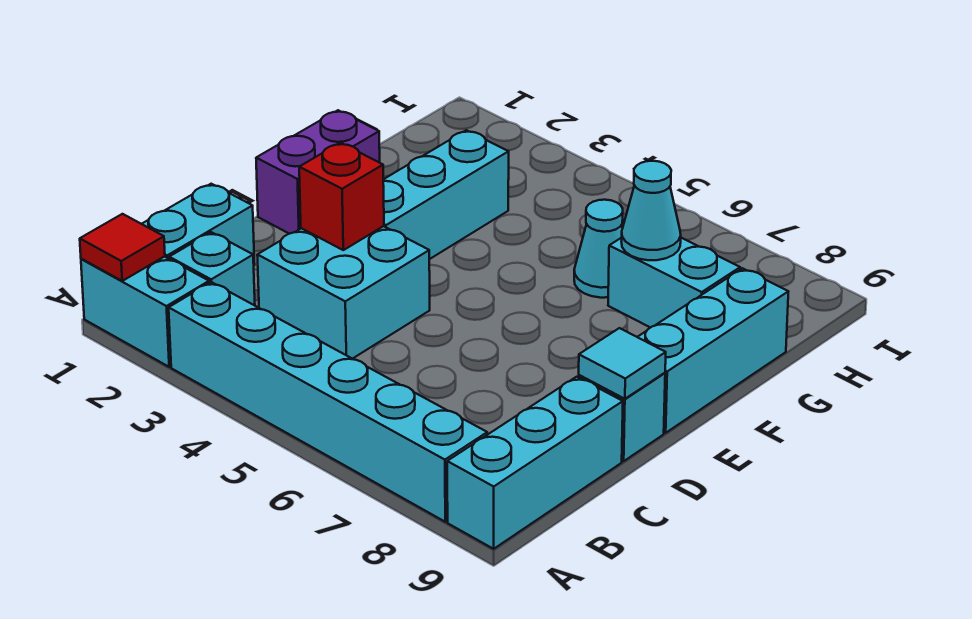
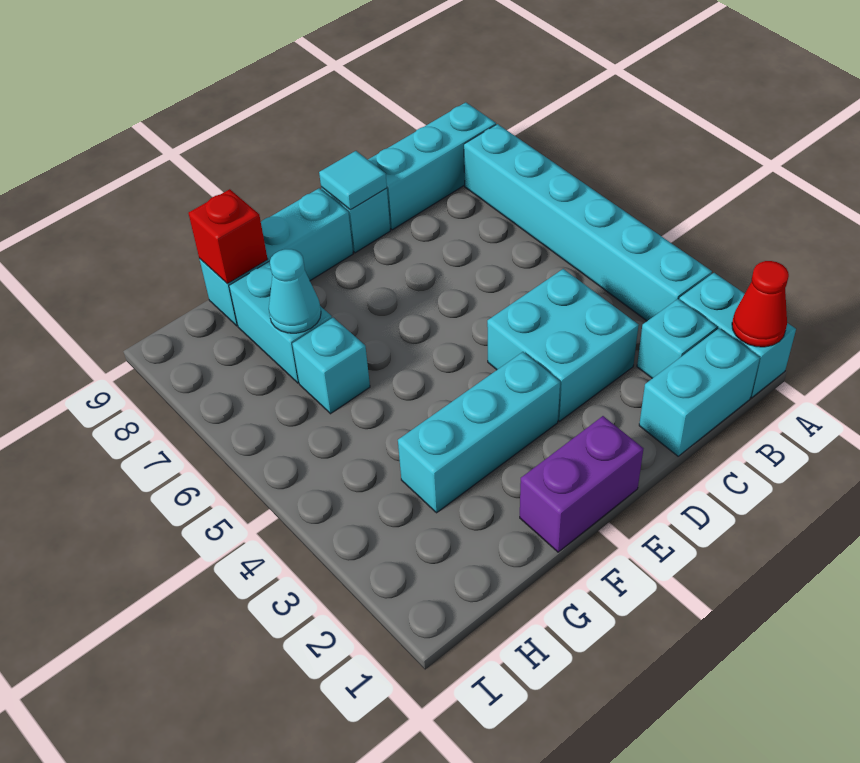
red tile A1 level 2 -> red cone A1 level 2
red brick D3 level 2 -> red brick G9 level 2
cyan cone G6 level 1 -> cyan brick G6 level 1

